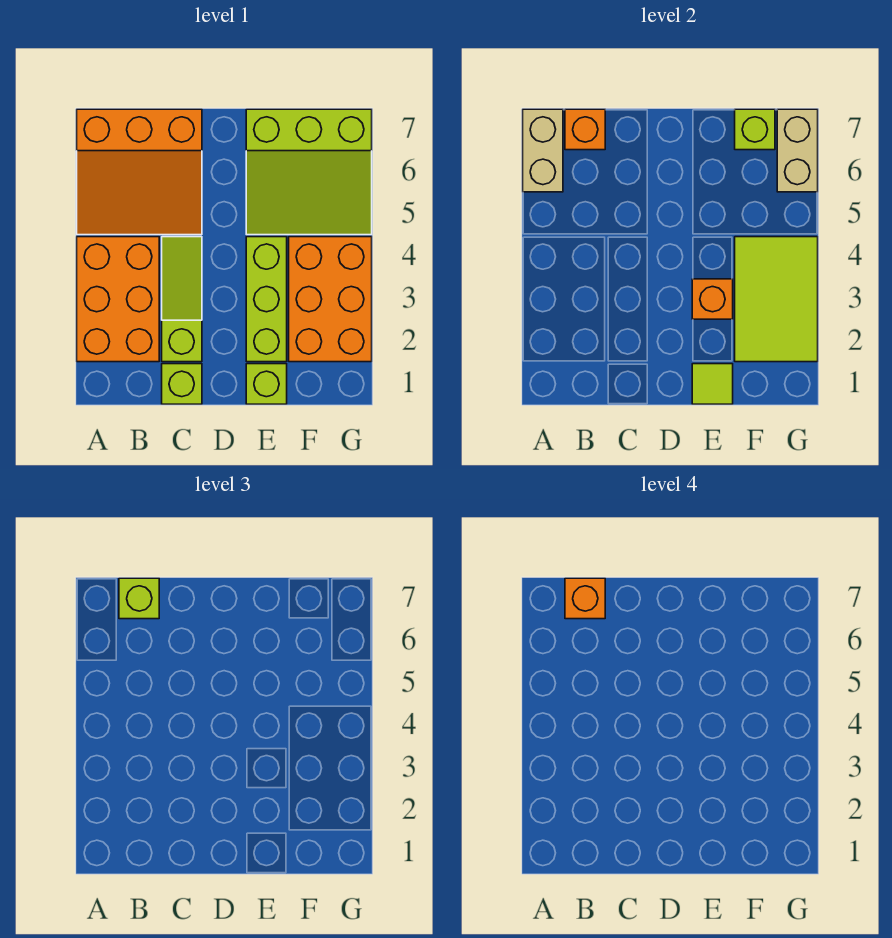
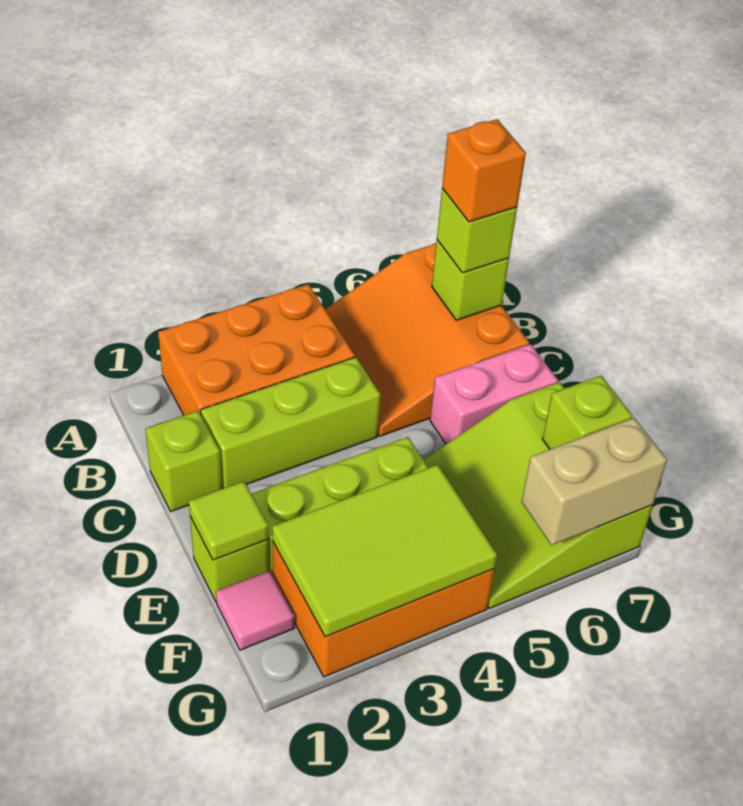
tan brick A6:A7 level 2 -> none
orange brick B7 level 2 -> lime brick B7 level 2
lime slope C2:C4 level 1 top 2 -> lime brick C2:C4 level 1
none -> pink brick D6:D7 level 1
orange brick E3 level 2 -> none
none -> pink tile F1 level 1

